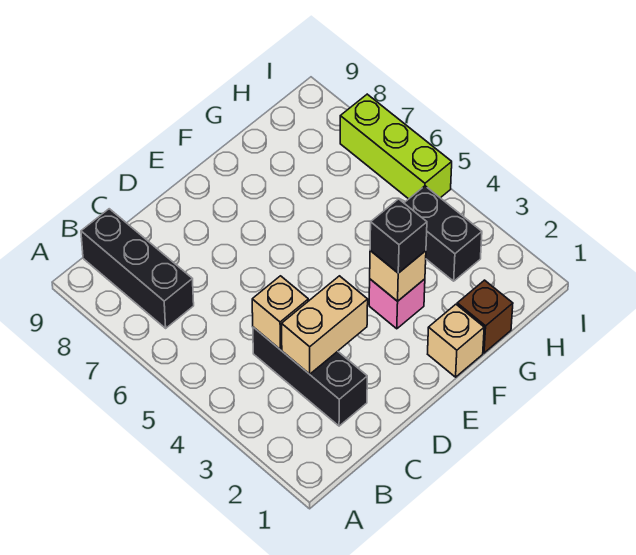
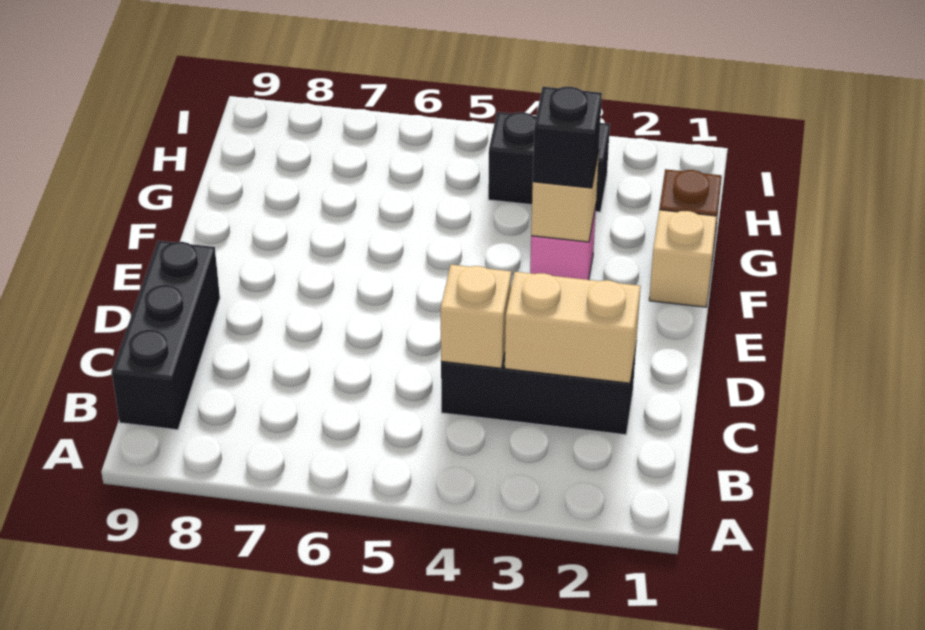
black brick B7:B9 level 1 -> black brick B9:D9 level 1
tan brick C3:D3 level 2 -> tan brick C2:C3 level 2
lime brick I5:I7 level 1 -> none

